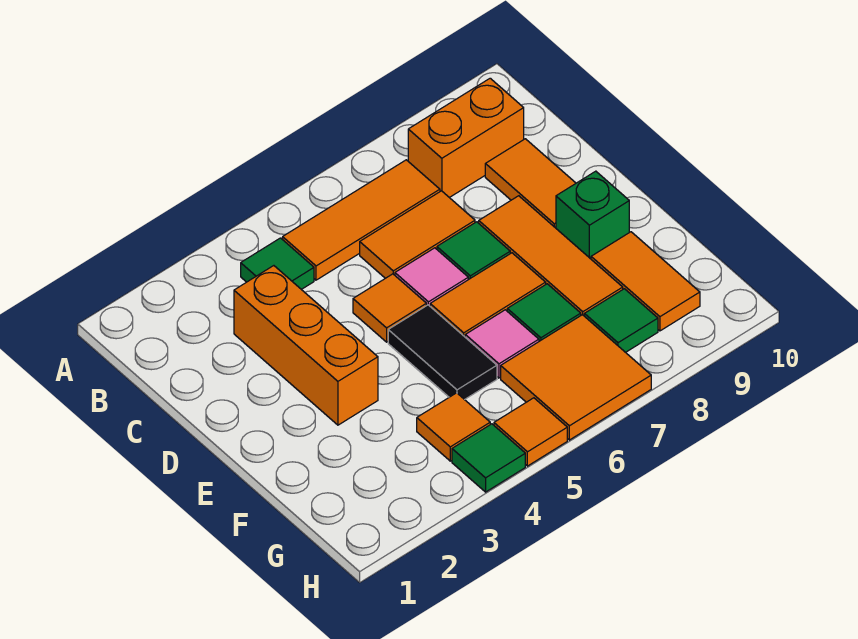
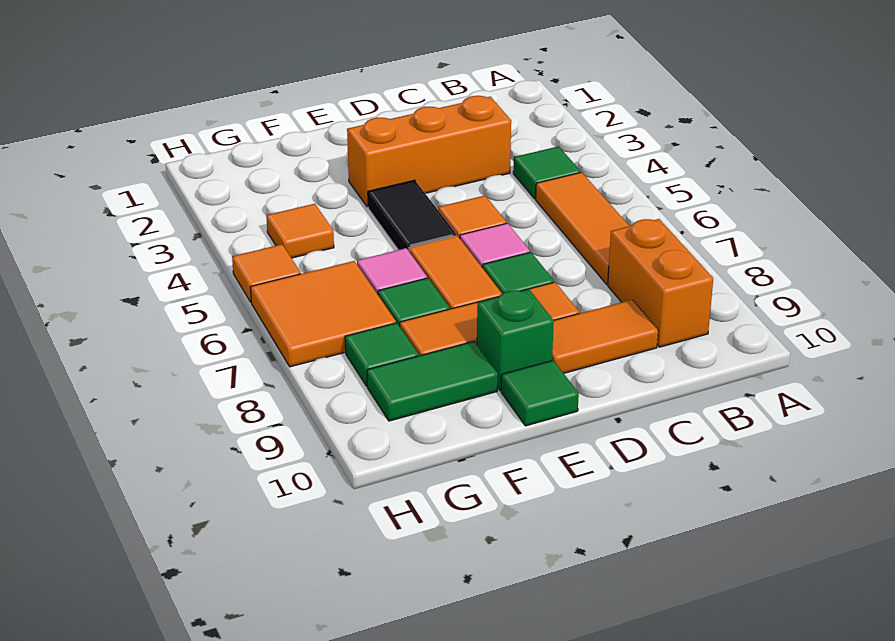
orange tile C6:C7 level 1 -> none
black tile E5:F5 level 1 -> black tile E4:E5 level 1
orange tile F9:G9 level 1 -> green tile F9:G9 level 1
green tile H4 level 1 -> green tile E10 level 1

